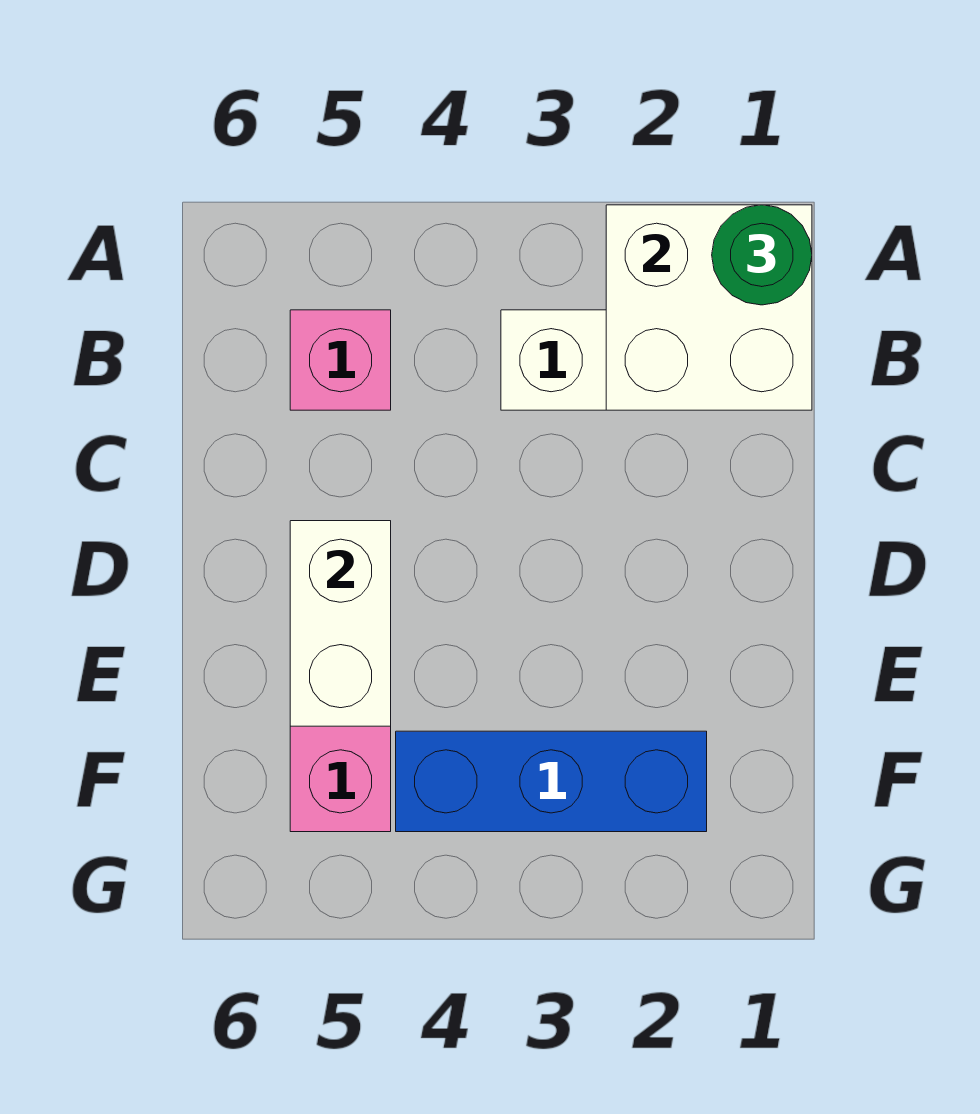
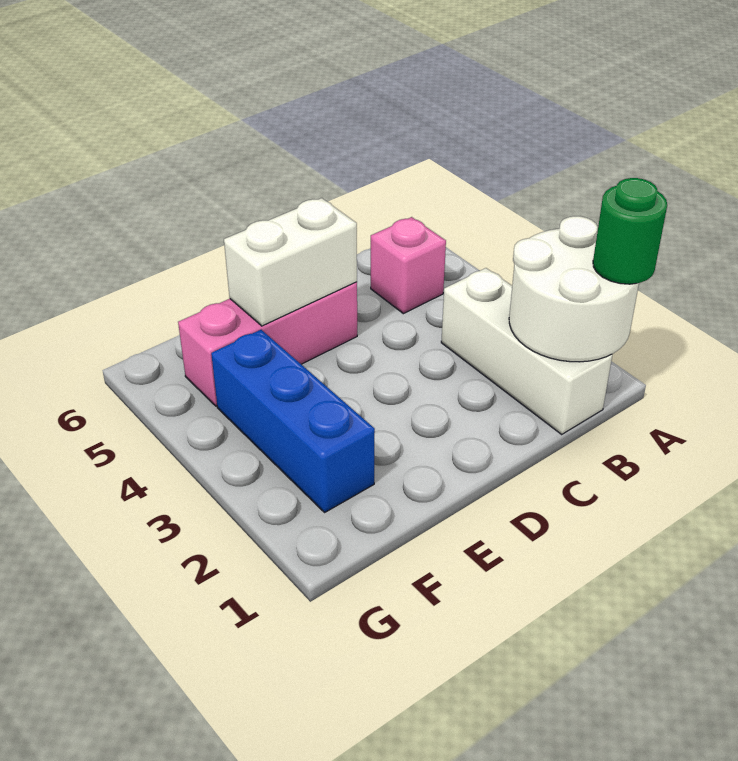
white brick A1:B2 level 2 -> white round brick A1:B2 level 2

